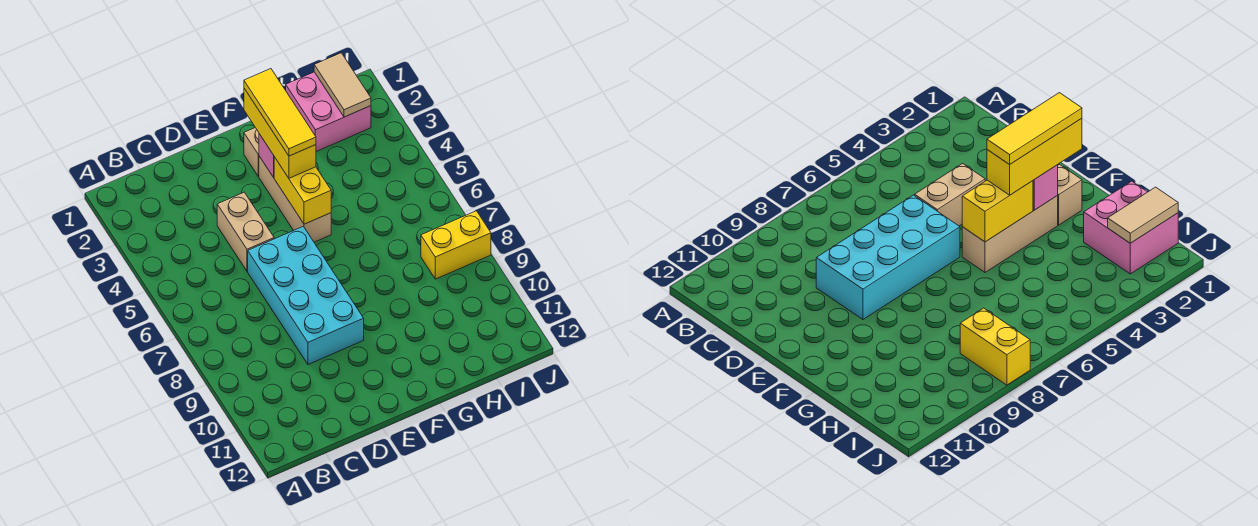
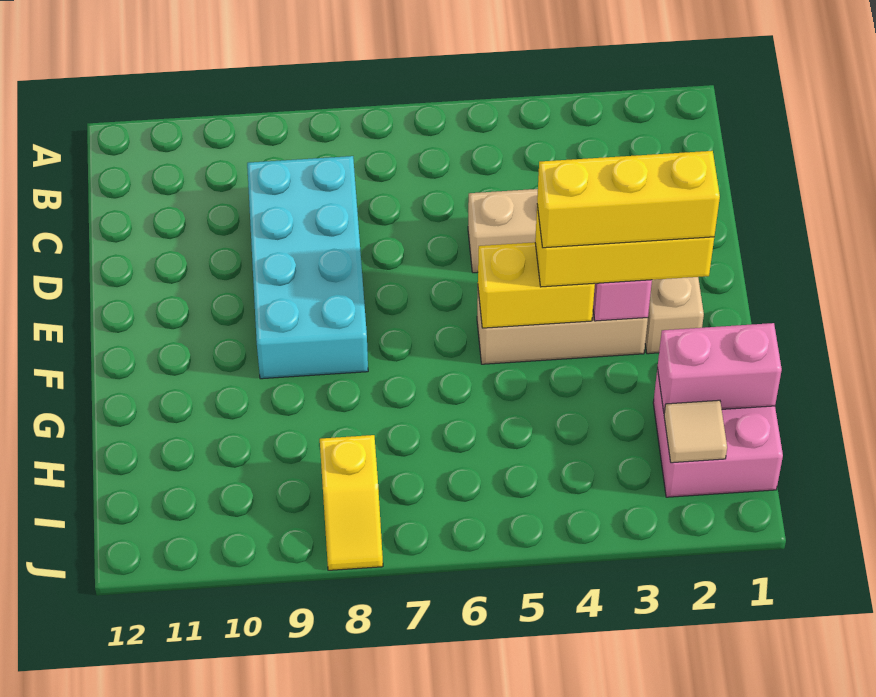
cyan brick D6:E9 level 1 -> cyan brick C8:F9 level 1
yellow tile F2:F4 level 4 -> yellow brick F2:F4 level 4
none -> pink brick H1:H2 level 2
tan tile I1:I2 level 2 -> tan tile I2 level 2
yellow brick I8:J8 level 1 -> yellow slope I8:J8 level 1 top I

